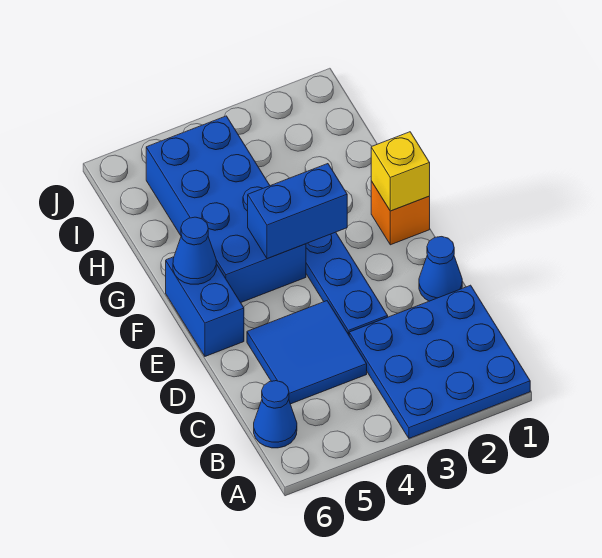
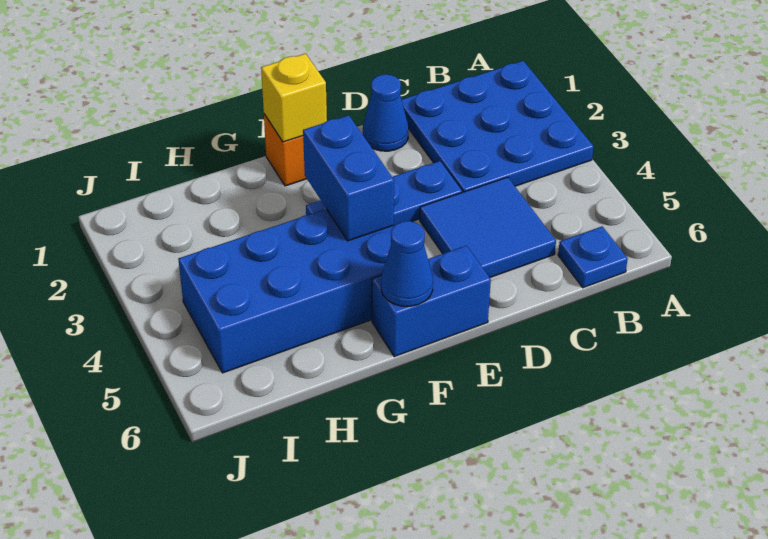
blue cone B6 level 1 -> blue plate B6 level 1

